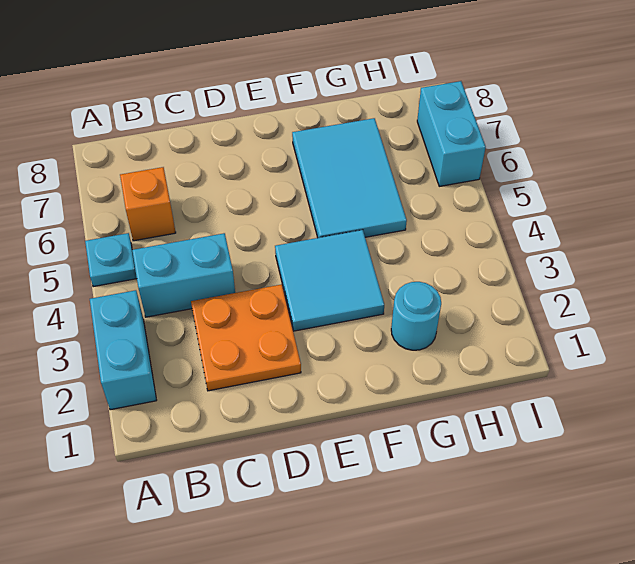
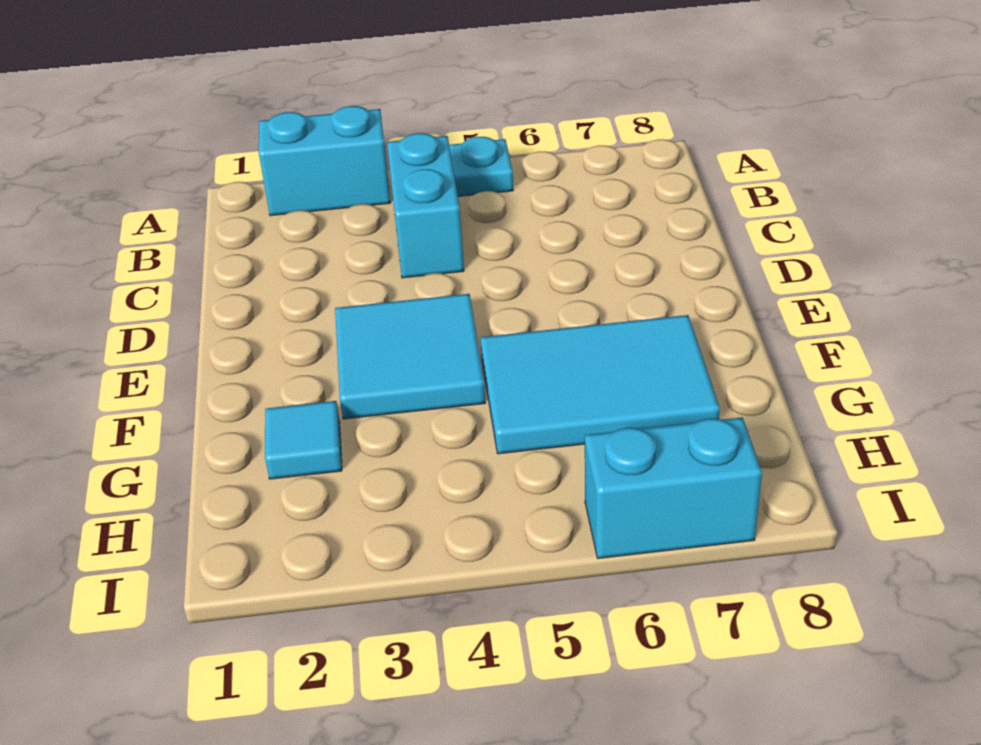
orange brick B6 level 1 -> none
orange plate C2:D3 level 1 -> none
cyan round brick G2 level 1 -> cyan tile G2 level 1

